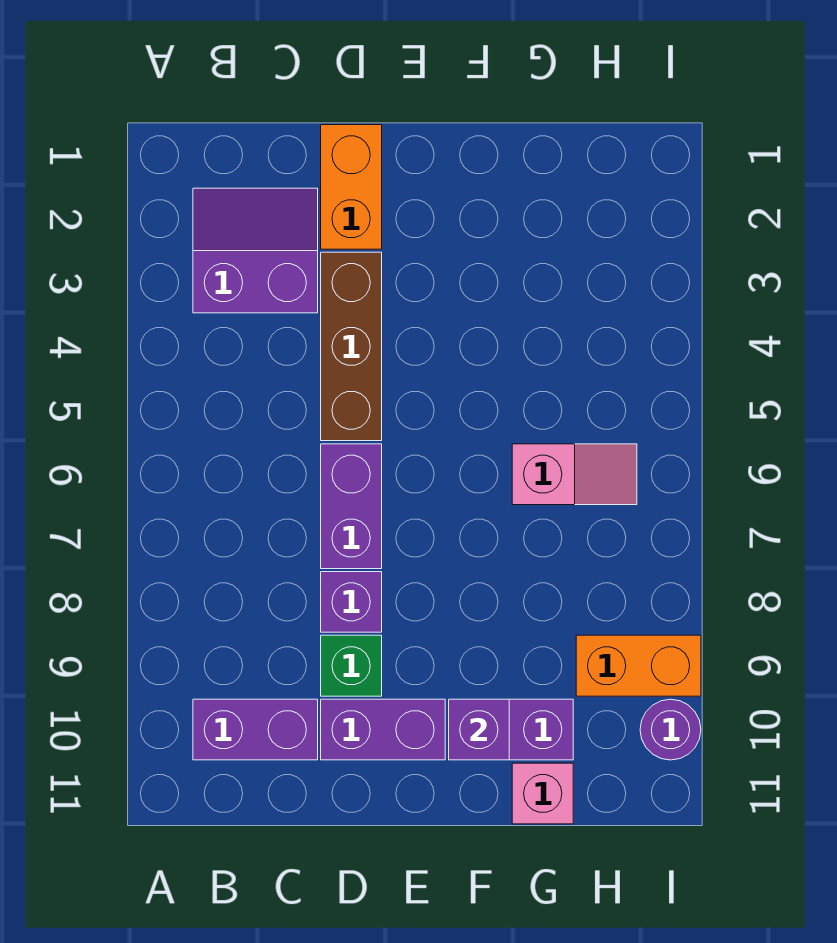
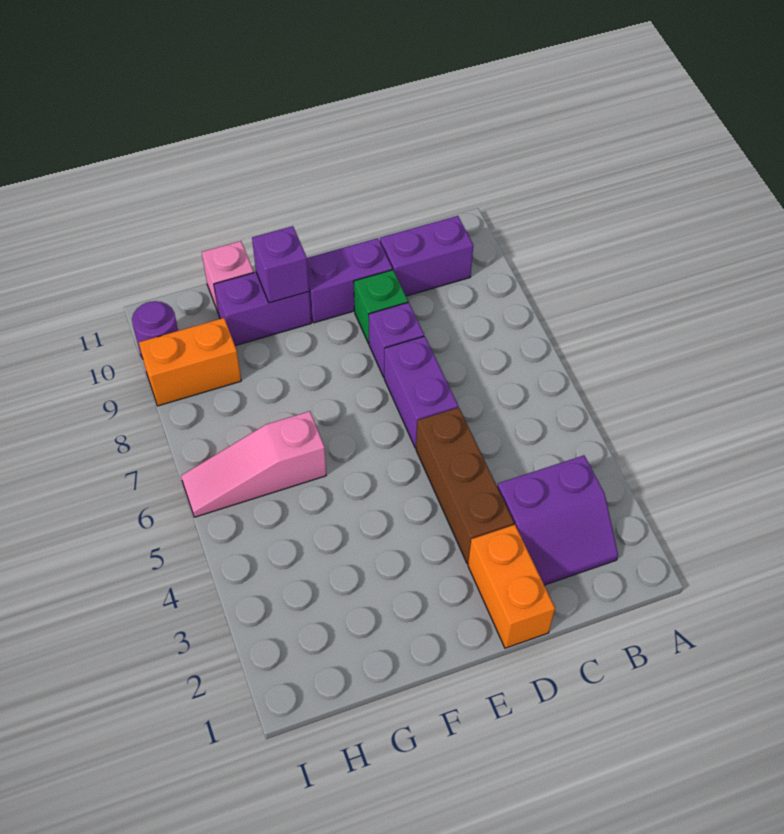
pink slope G6:H6 level 1 top G -> pink slope G6:I6 level 1 top G

